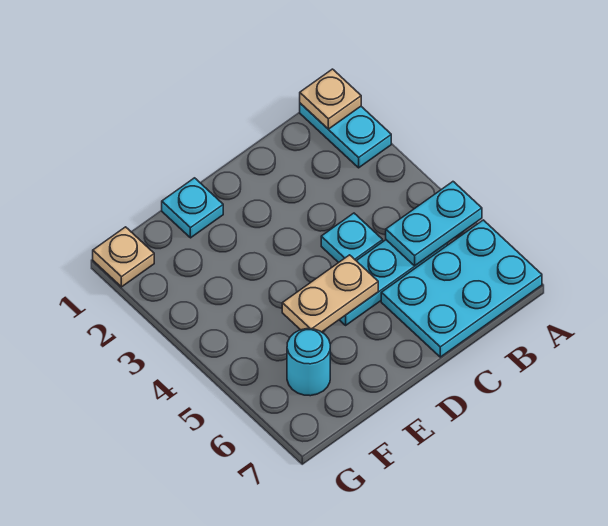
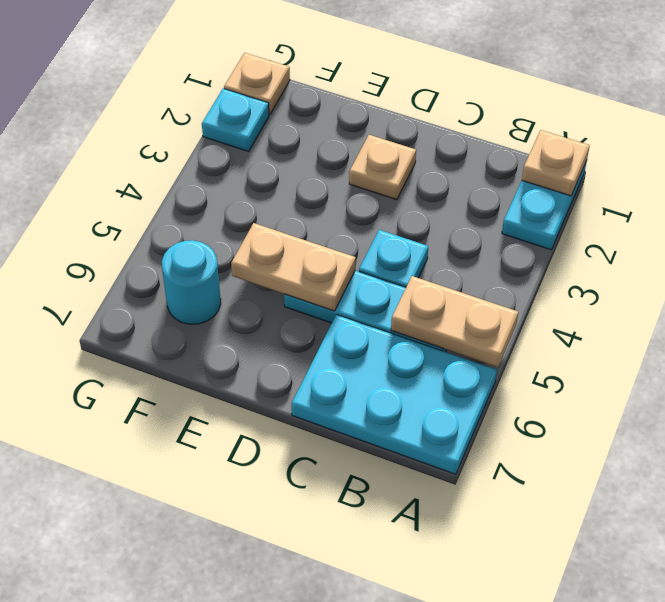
cyan plate A5:B5 level 2 -> tan plate A5:B5 level 2
none -> tan plate D2 level 1
cyan plate E1 level 1 -> cyan plate G2 level 1

